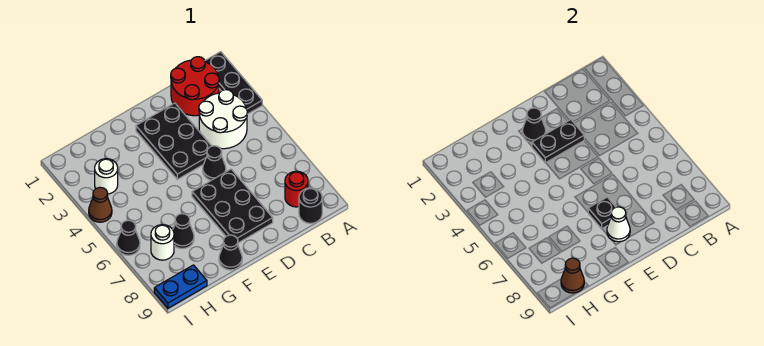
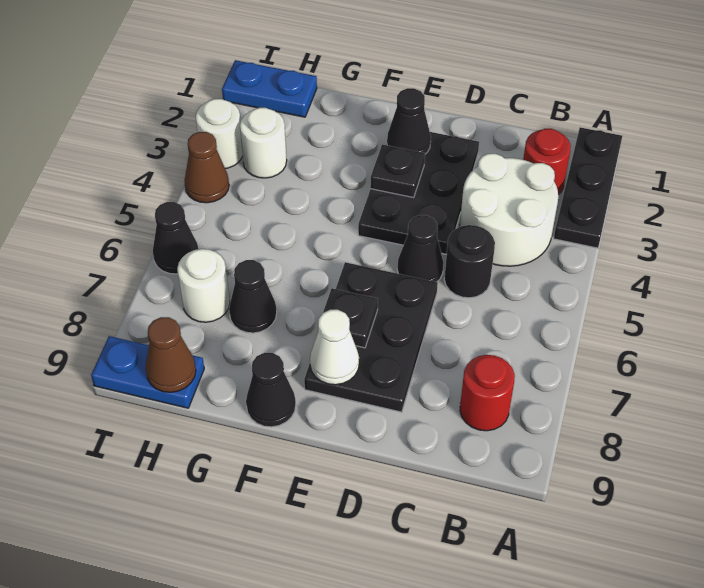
red round brick B1:C2 level 1 -> red round brick B2 level 1
black round brick B9 level 1 -> black round brick C5 level 1
black plate D3:E3 level 2 -> black plate E3 level 2
none -> blue plate H1:I1 level 1
none -> white round brick I3 level 1

